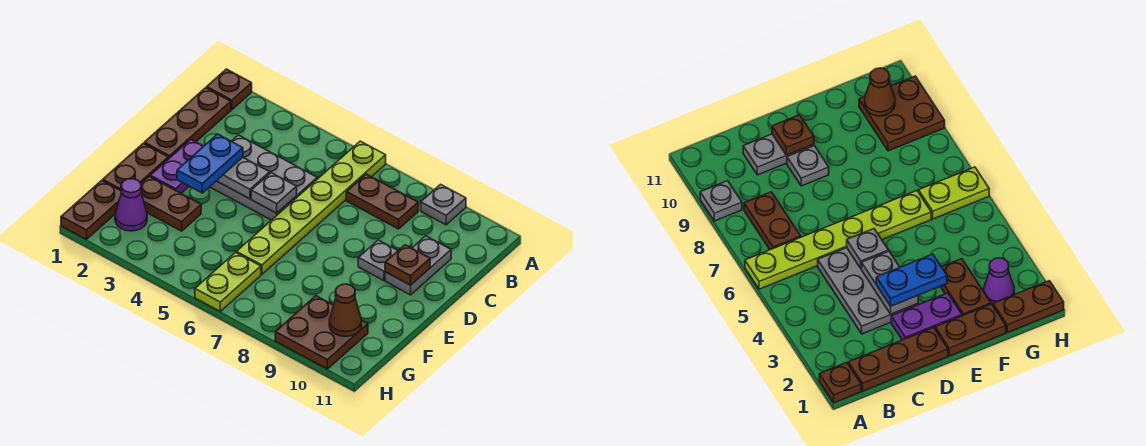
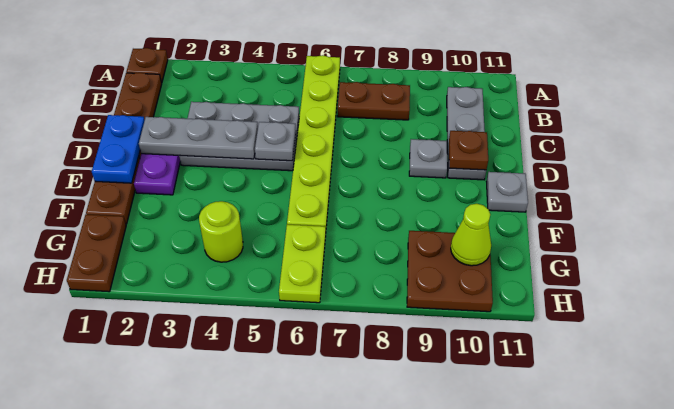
grey plate A9 level 1 -> grey plate E11 level 1
grey plate C10:D10 level 1 -> grey plate B10:D10 level 1
grey plate D3:D4 level 2 -> grey plate D2:D4 level 2
blue plate D3:E3 level 3 -> blue plate D1:E1 level 2
brown plate F2:F3 level 1 -> none
purple cone G2 level 1 -> none
none -> lime round brick G4 level 1
brown cone G10 level 2 -> lime cone G10 level 2

